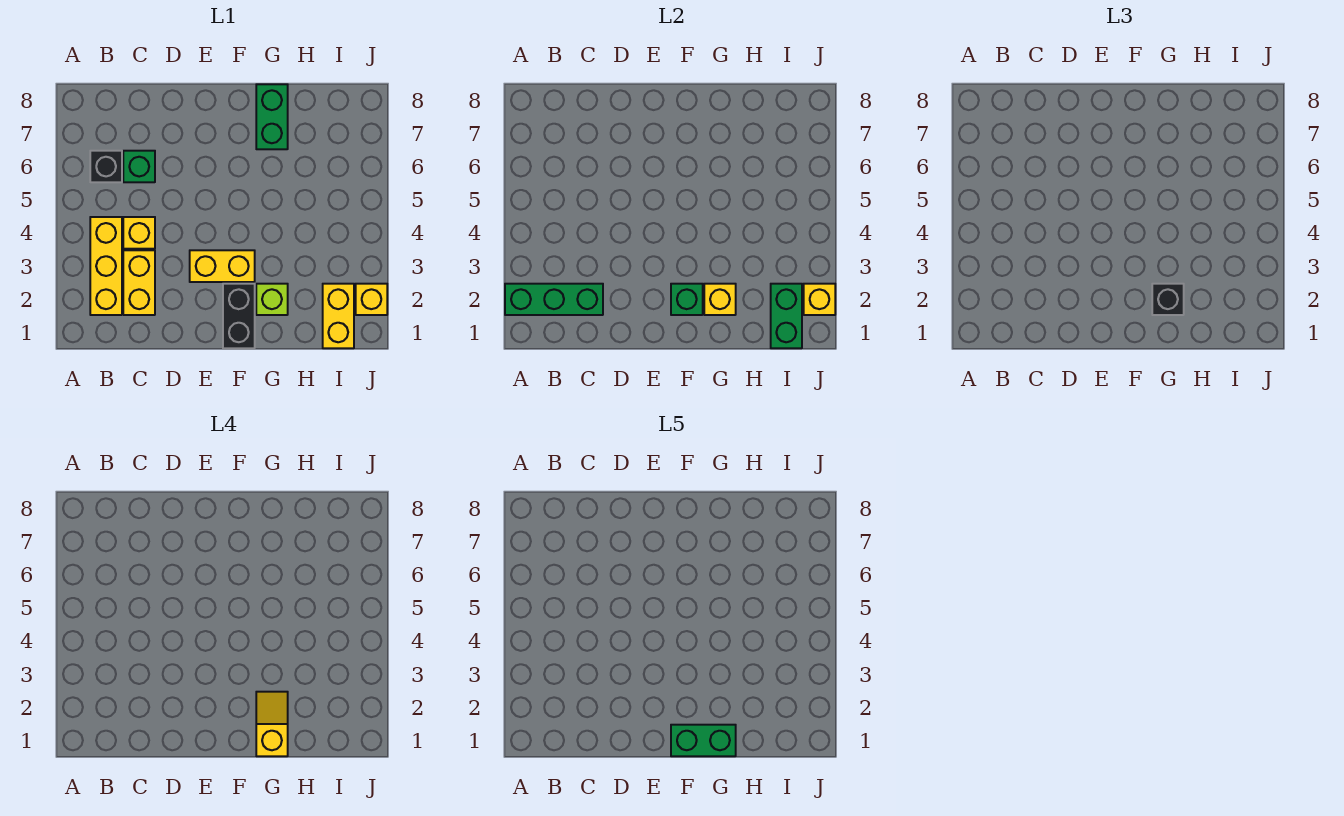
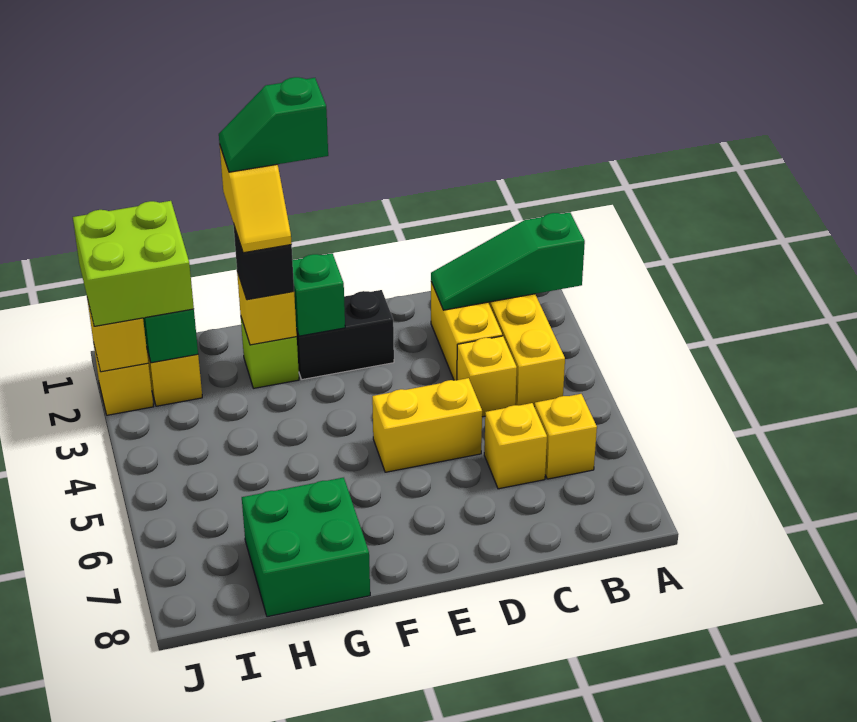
green brick A2:C2 level 2 -> green slope A2:C2 level 2 top A
black brick B6 level 1 -> yellow brick B6 level 1
green brick C6 level 1 -> yellow brick C6 level 1
yellow brick E3:F3 level 1 -> yellow brick D5:E5 level 1
black brick F1:F2 level 1 -> black brick E2:F2 level 1
green brick F1:G1 level 5 -> green slope F1:G1 level 5 top F
green brick G7:G8 level 1 -> green brick G7:H8 level 1
none -> lime brick I1:J2 level 3

